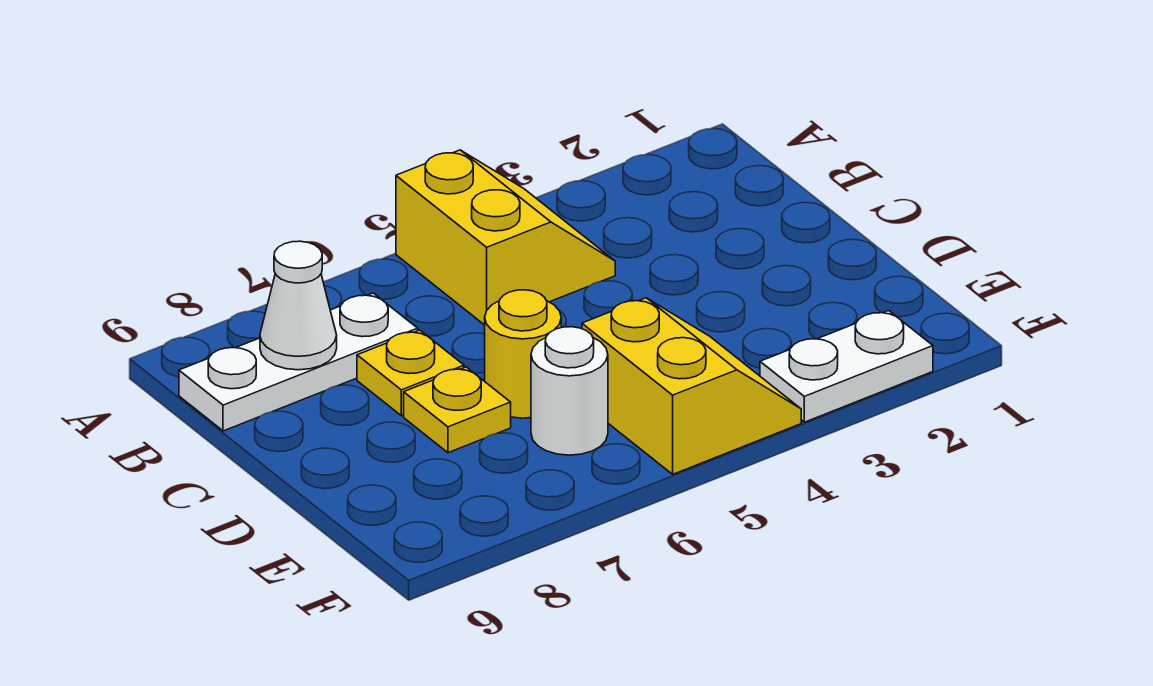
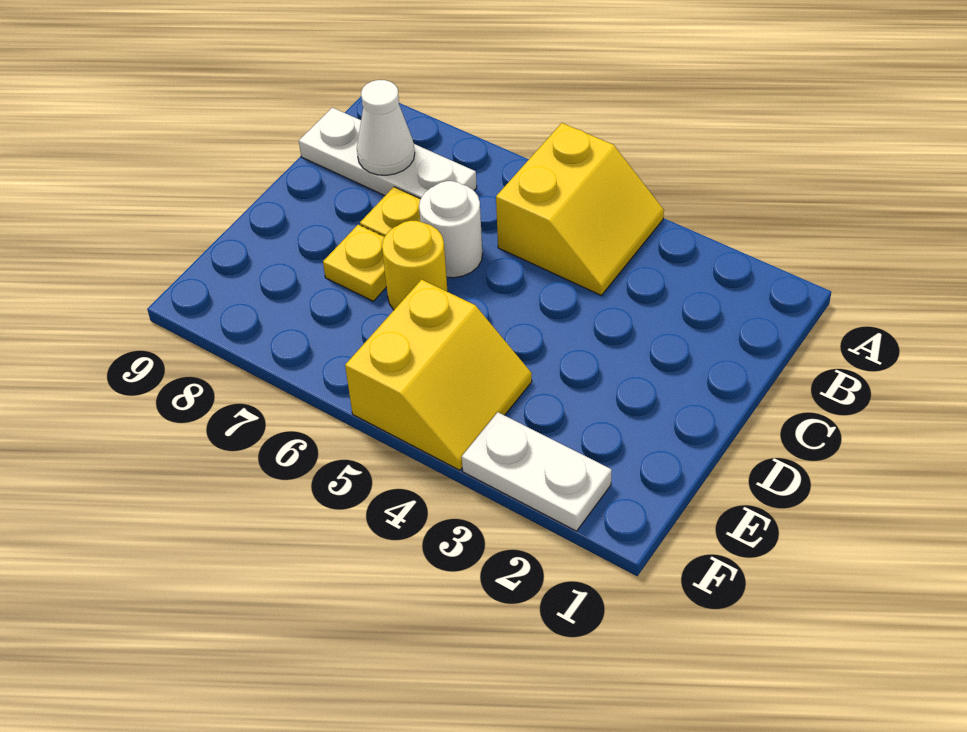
white round brick E6 level 1 -> white round brick C6 level 1

